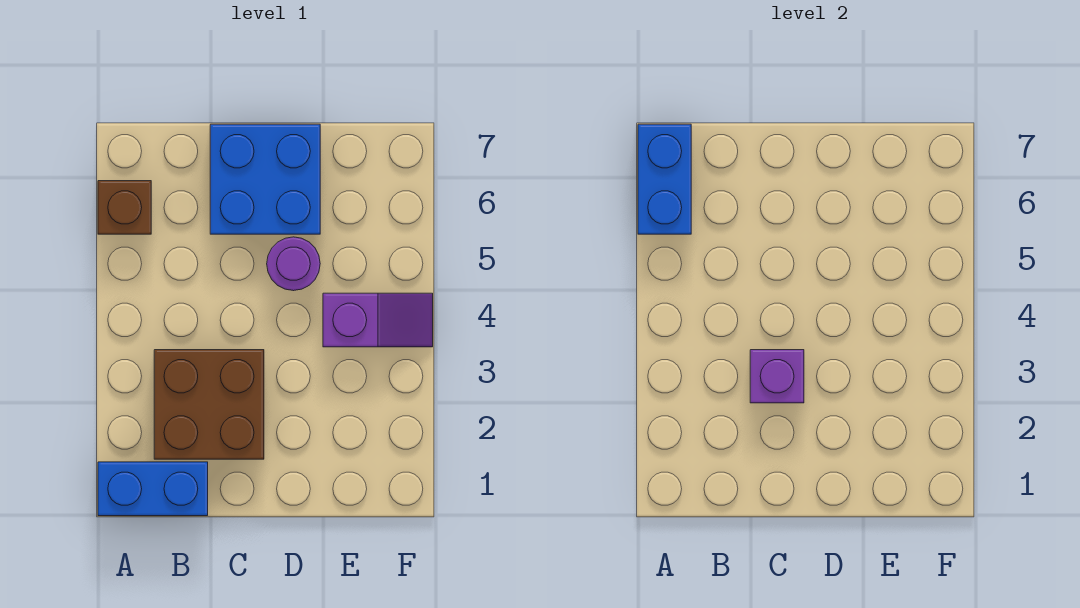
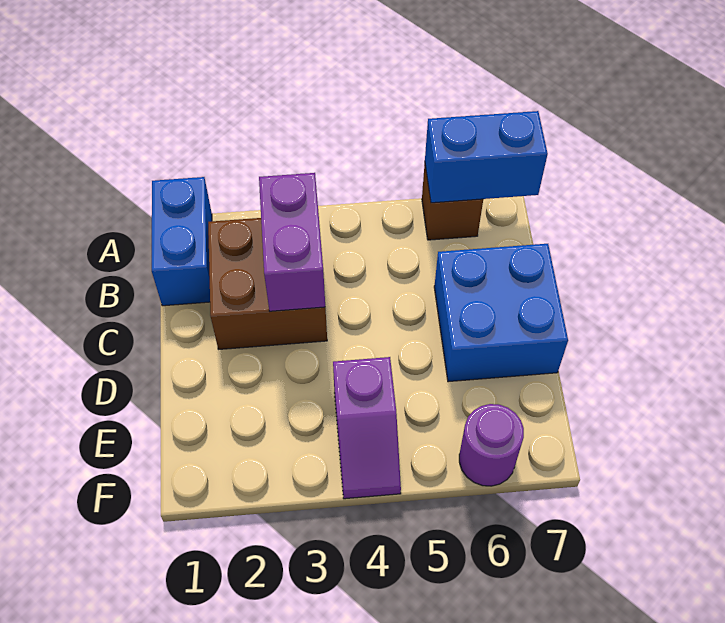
purple brick C3 level 2 -> purple brick B3:C3 level 2
purple round brick D5 level 1 -> purple round brick F6 level 1

